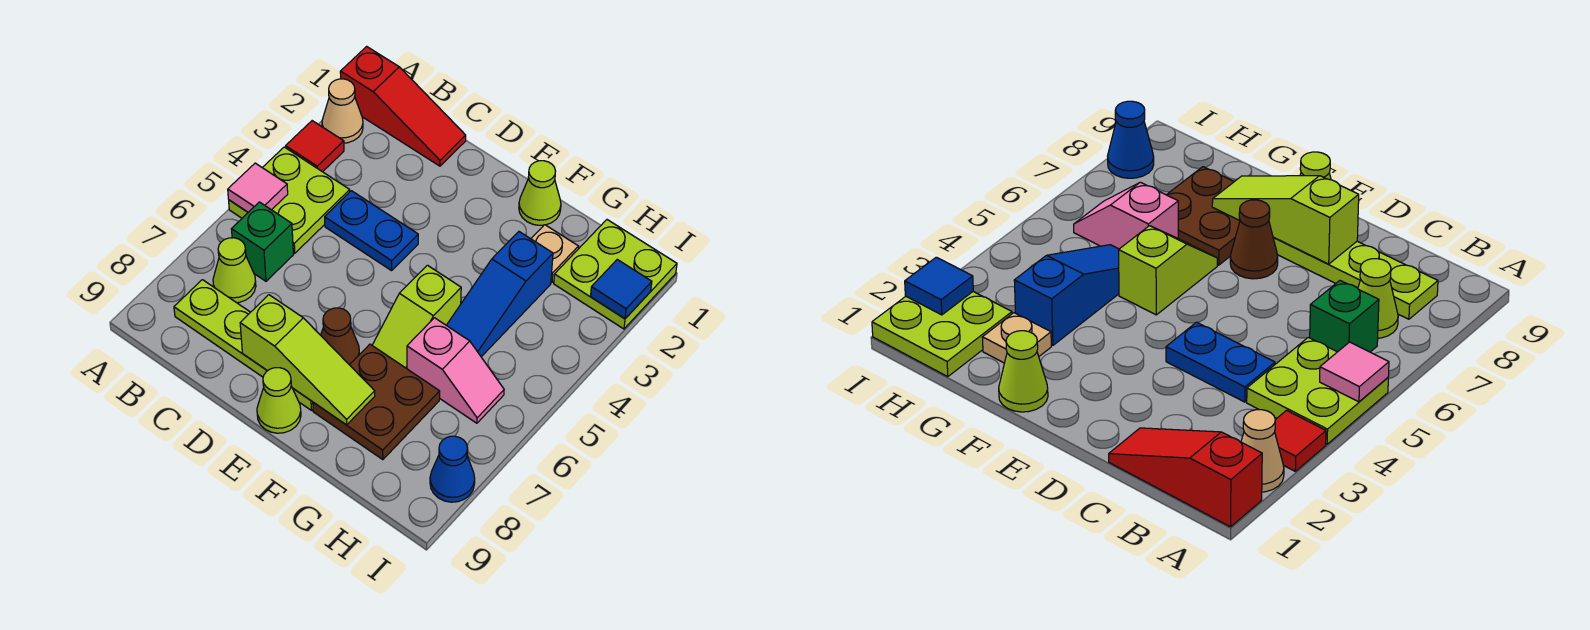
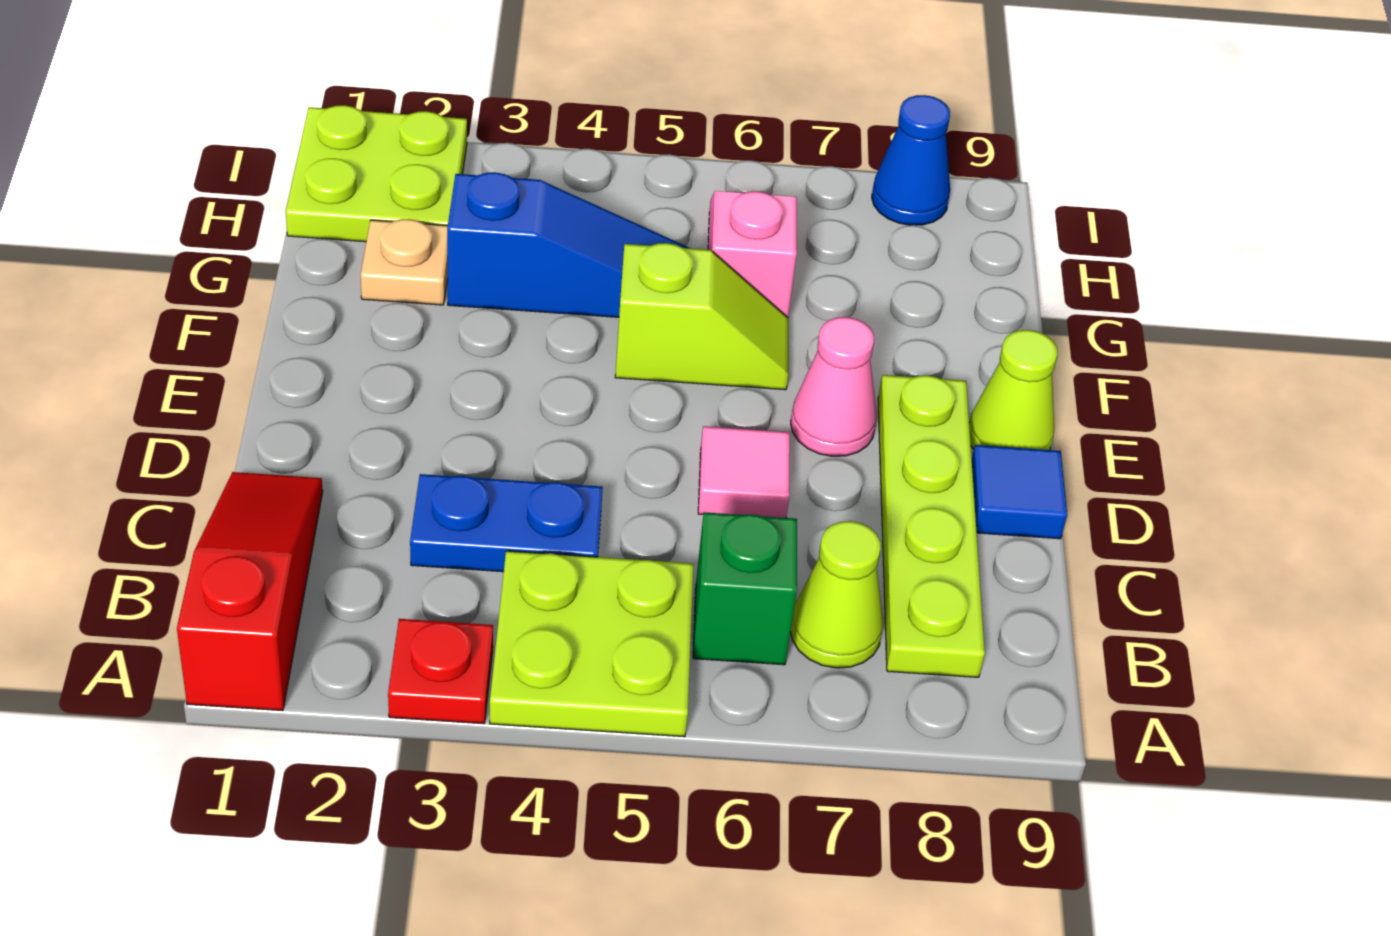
tan cone A2 level 1 -> none
red tile A3 level 1 -> red plate A3 level 1
pink tile A5 level 2 -> pink tile D6 level 1
blue plate C4:D4 level 1 -> blue plate C3:C4 level 1
lime slope D8:F8 level 2 top D -> none
brown cone E7 level 1 -> pink cone E7 level 1
lime cone F1 level 1 -> none
brown plate F7:G8 level 1 -> none
blue tile I2 level 2 -> blue tile D9 level 1

